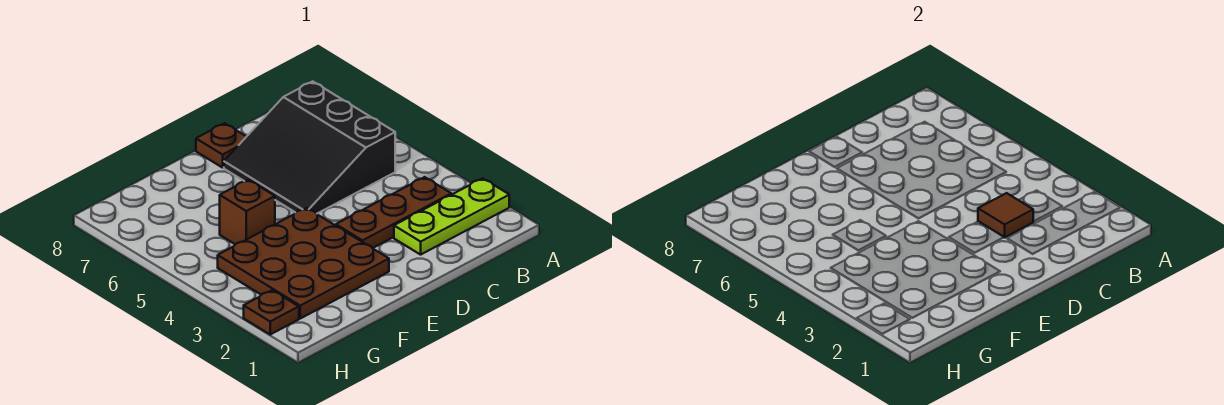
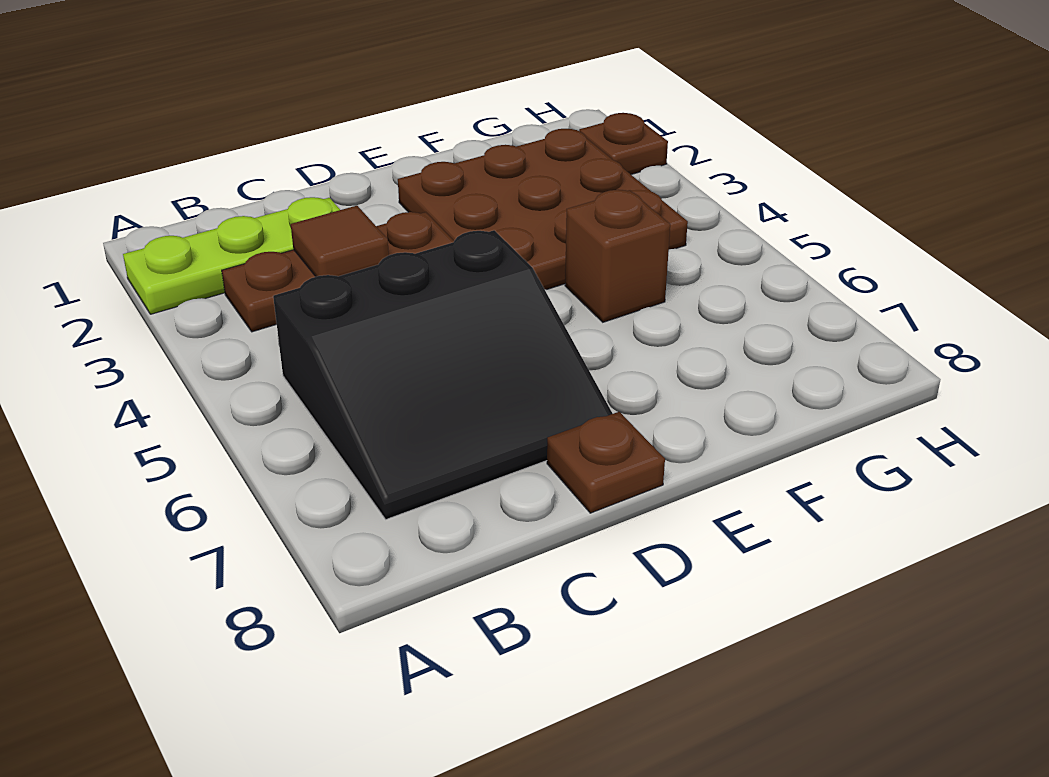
black slope B5:D7 level 1 top B -> black slope B5:D7 level 1 top 5

